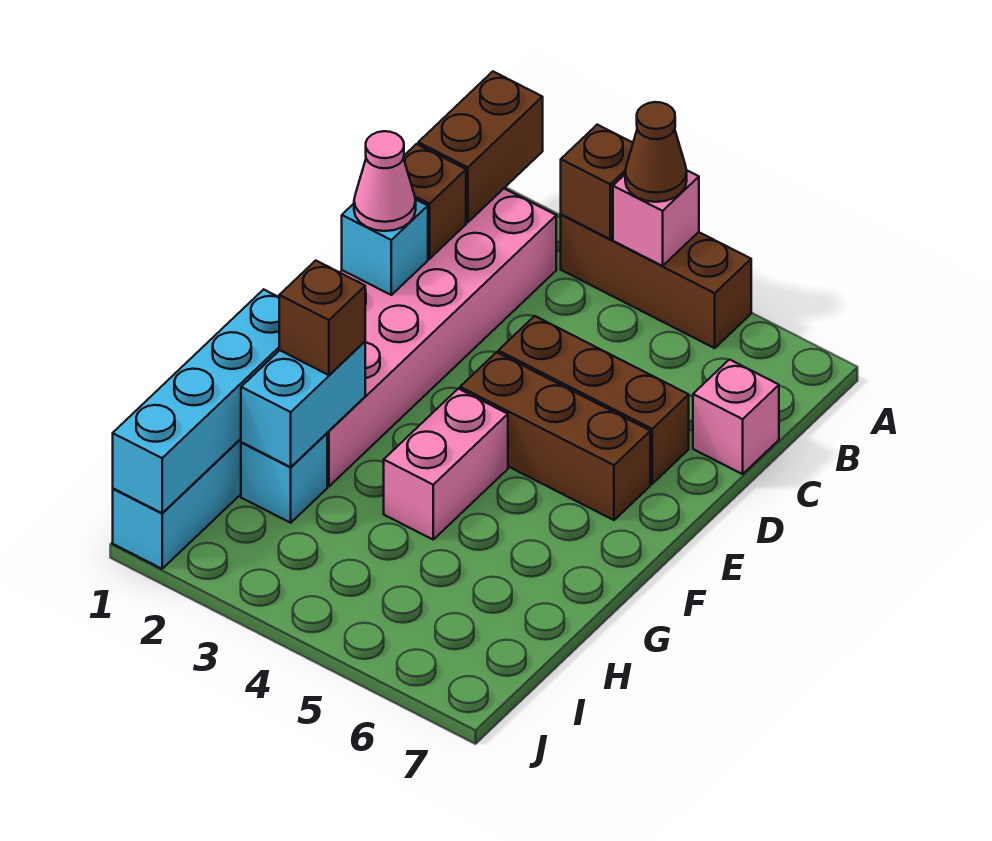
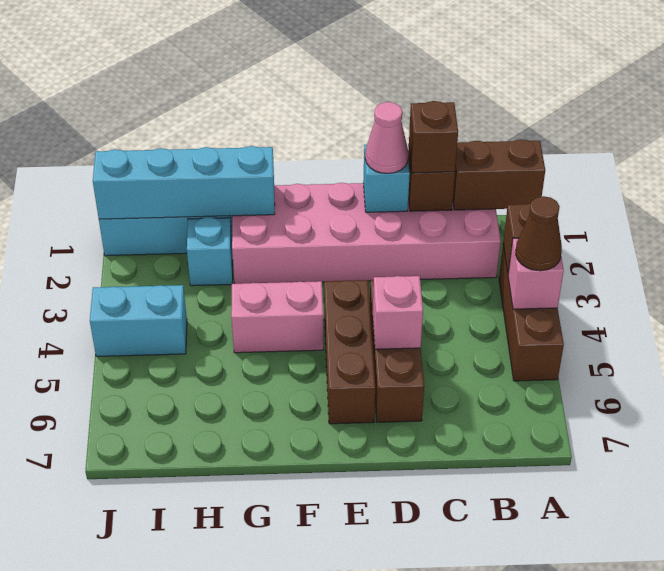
pink brick C7 level 1 -> pink brick D5 level 2
cyan brick G2:H2 level 2 -> cyan brick I4:J4 level 1
brown brick G2 level 3 -> brown brick C1 level 3

